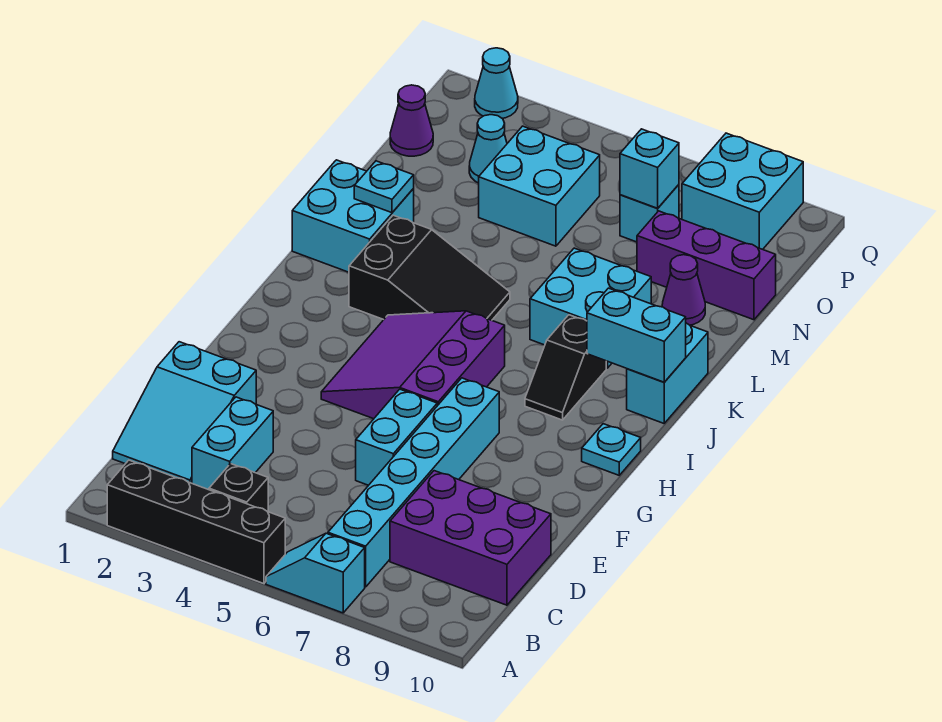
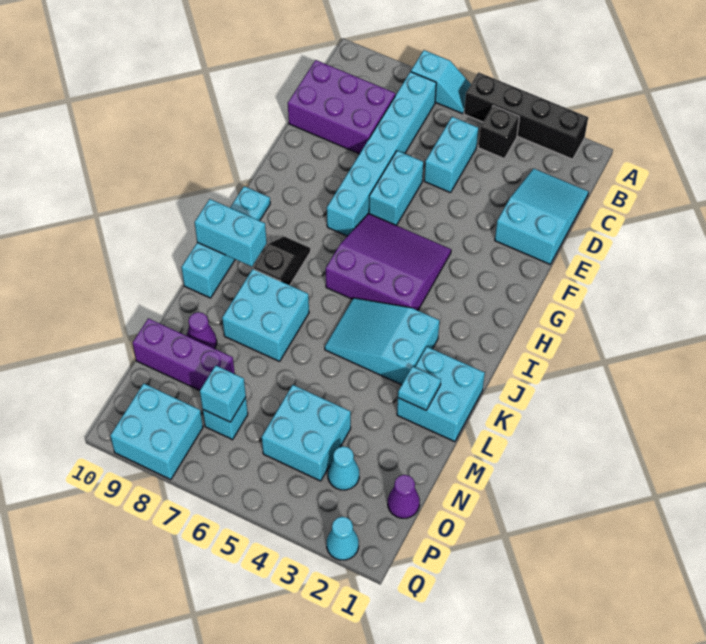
cyan brick C3:D3 level 1 -> cyan brick C5:D5 level 1
purple slope G4:I6 level 1 top 6 -> purple slope G4:I6 level 1 top I
black slope J3:K5 level 1 top 3 -> cyan slope J3:K5 level 1 top 3

